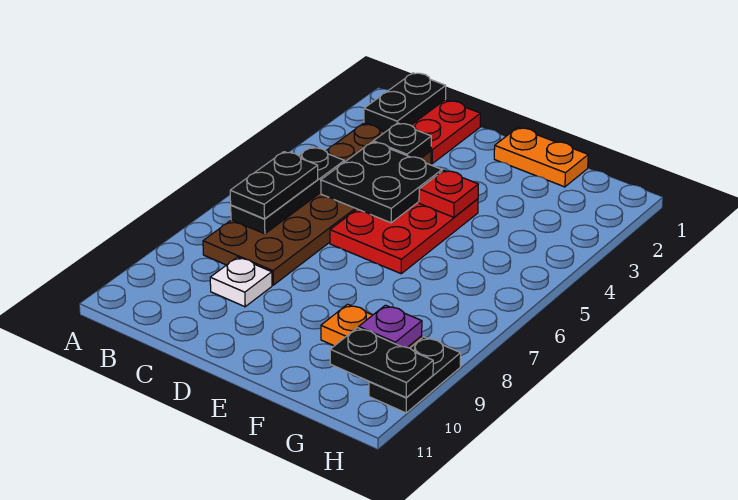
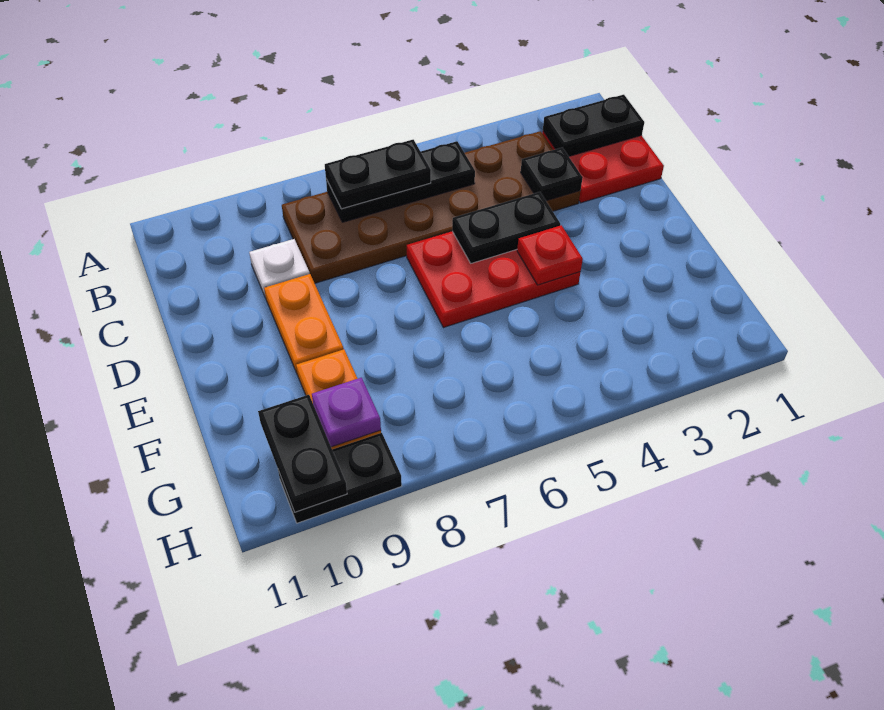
black plate C4:D5 level 2 -> black plate D4:D5 level 2
orange plate E1:F1 level 1 -> orange plate D9:E9 level 1

